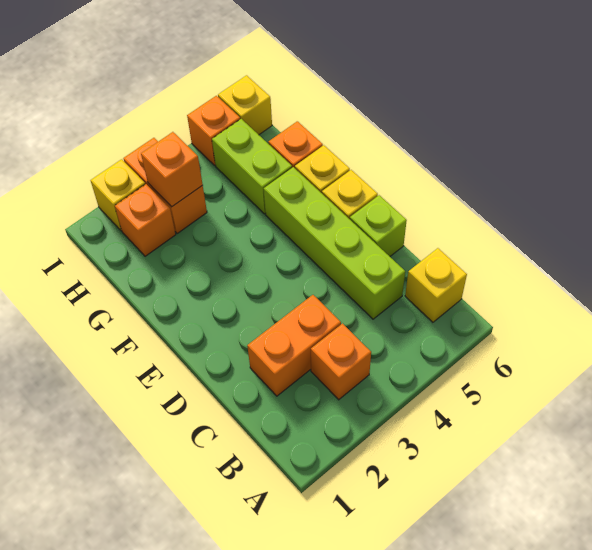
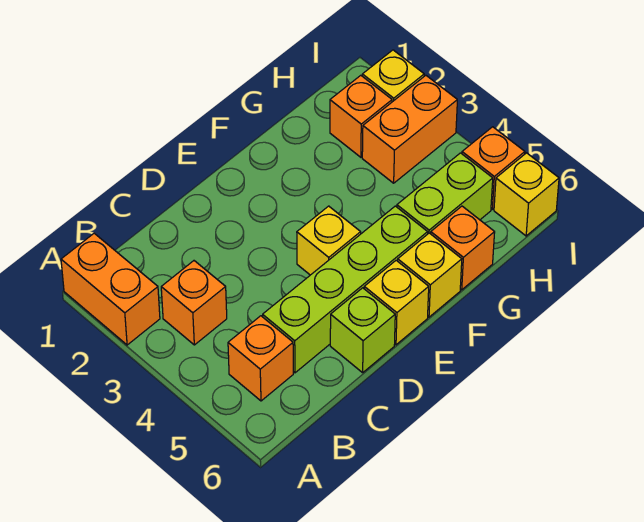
yellow brick B6 level 1 -> yellow brick E4 level 1
orange brick C2:C3 level 1 -> orange brick A1:A2 level 1
orange brick H3 level 2 -> orange brick B5 level 1

